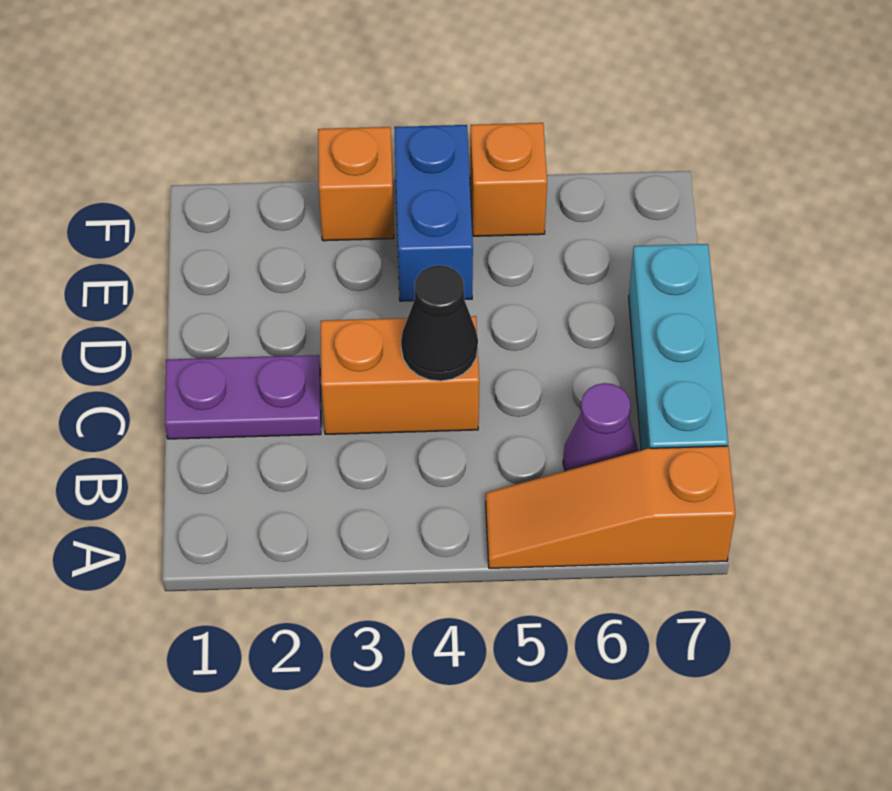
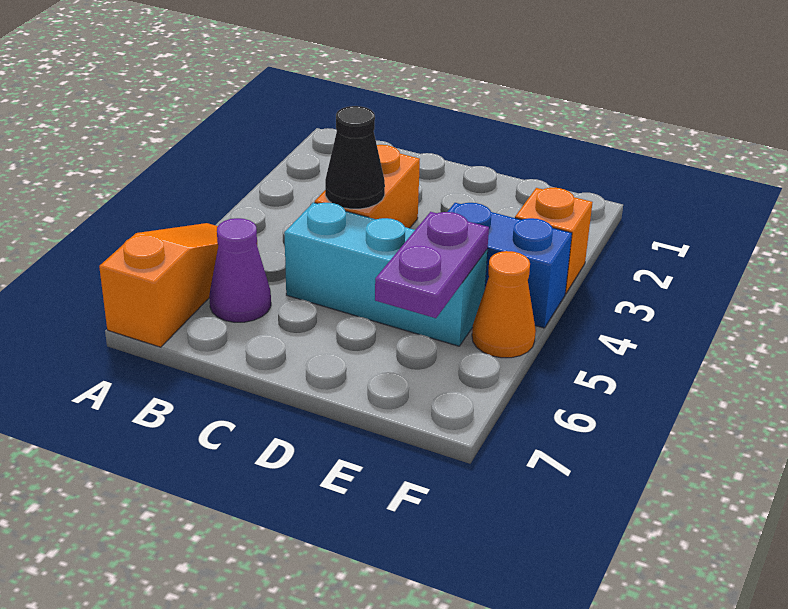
cyan brick B7:D7 level 1 -> cyan brick C5:E5 level 1
purple plate C1:C2 level 1 -> purple plate E5:E6 level 2
orange brick F5 level 1 -> orange cone F5 level 1

